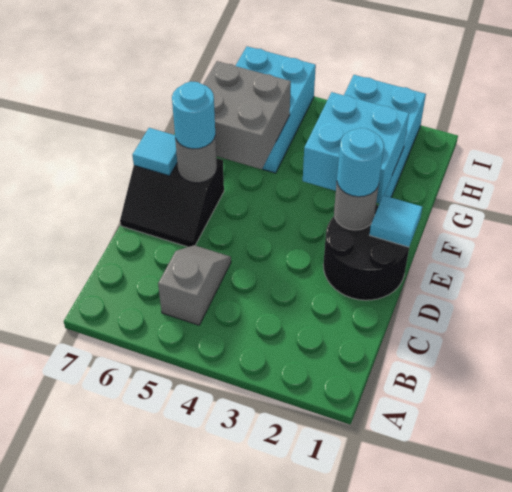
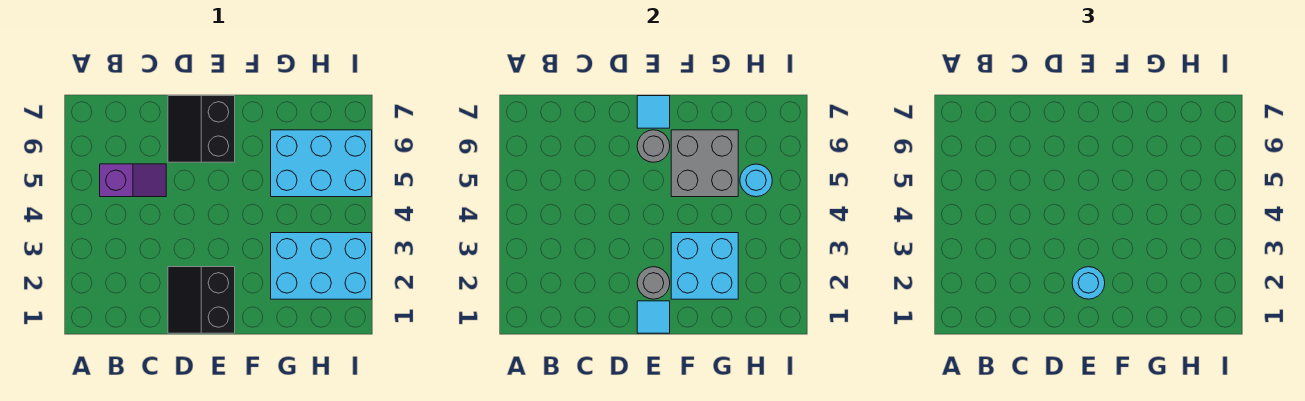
grey slope B5:C5 level 1 top B -> purple slope B5:C5 level 1 top B
black round brick D1:E2 level 1 -> black slope D1:E2 level 1 top E
cyan round brick E6 level 3 -> cyan round brick H5 level 2

